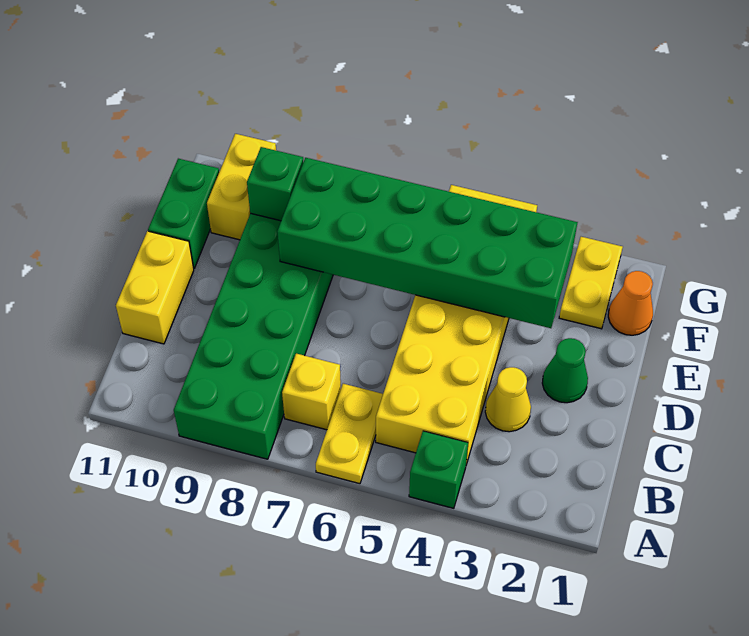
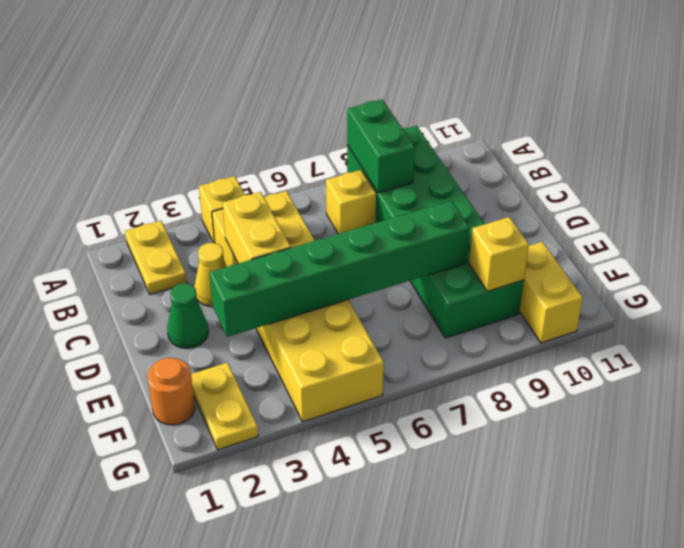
green brick A4 level 1 -> yellow brick A4 level 1
yellow plate A6:B6 level 1 -> yellow plate A2:B2 level 1
yellow brick C11:D11 level 1 -> yellow brick C4:D4 level 2
green brick E3:F8 level 2 -> green brick E3:E8 level 2
green brick E11:F11 level 1 -> green brick A8:B8 level 2
orange cone F1 level 1 -> orange round brick F1 level 1
green brick F9 level 2 -> yellow brick F9 level 2

